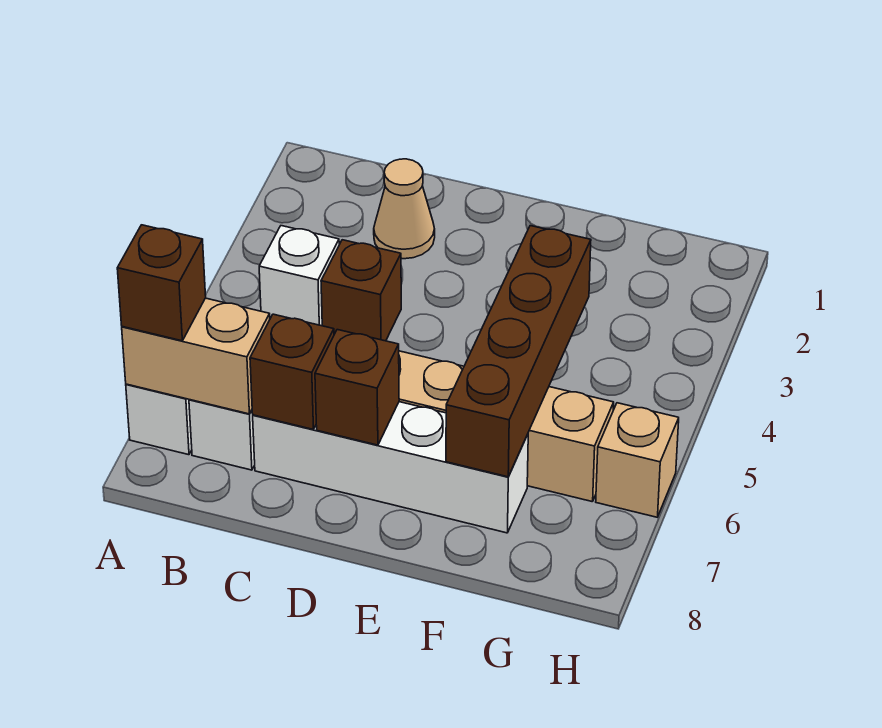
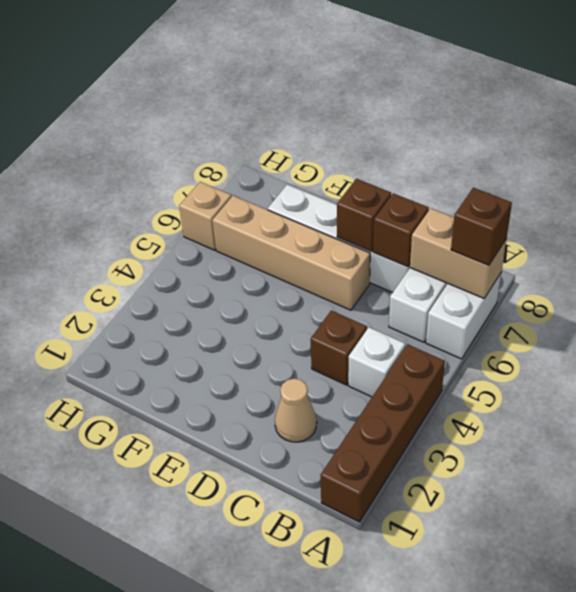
brown brick F4:F7 level 2 -> brown brick A1:A4 level 1

